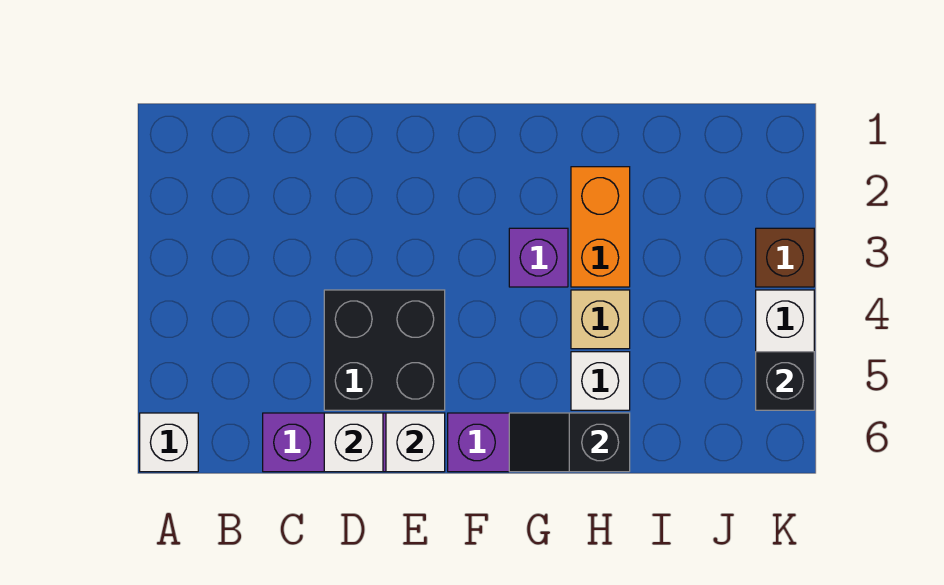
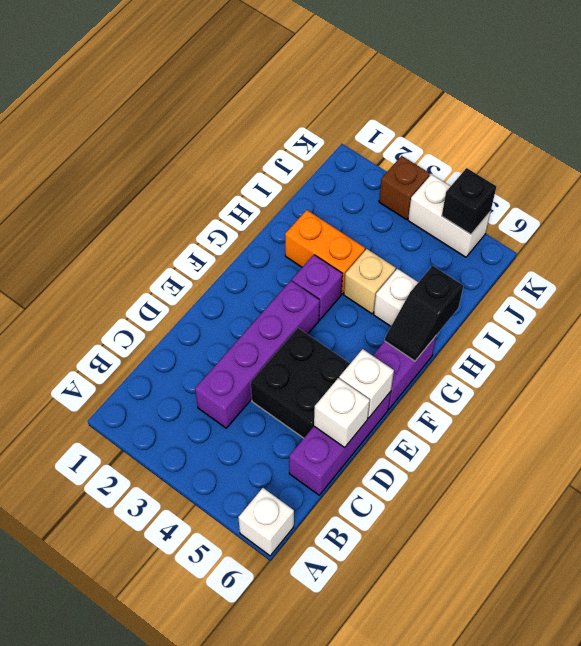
none -> purple brick C3:F3 level 1

